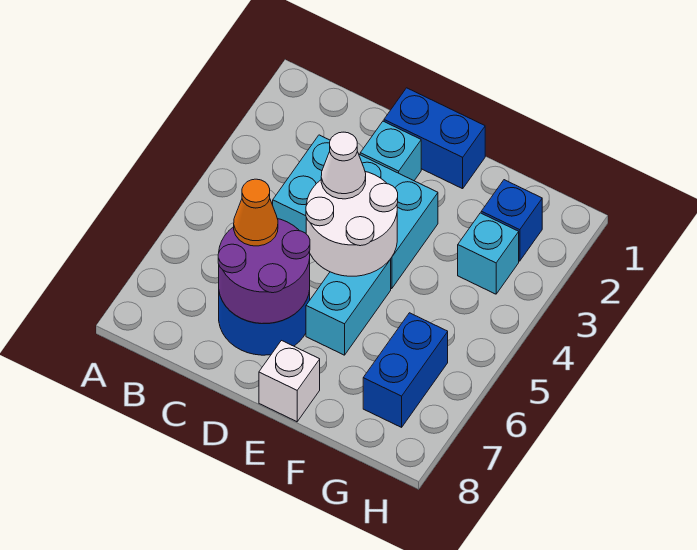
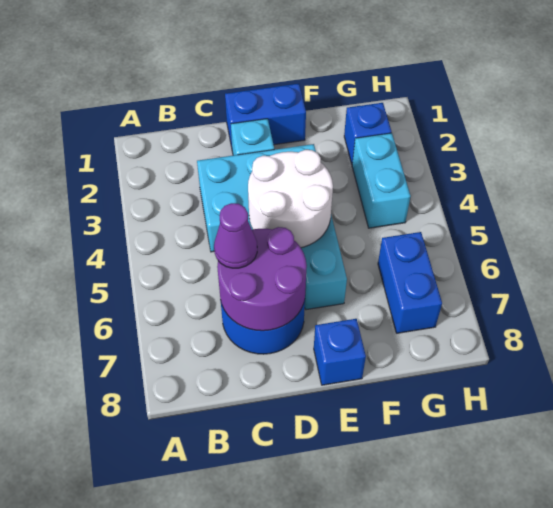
orange cone C6 level 3 -> purple cone C6 level 3
white cone D4 level 3 -> none
white brick E8 level 1 -> blue brick E8 level 1
cyan brick G3 level 1 -> cyan brick G3:G4 level 1

